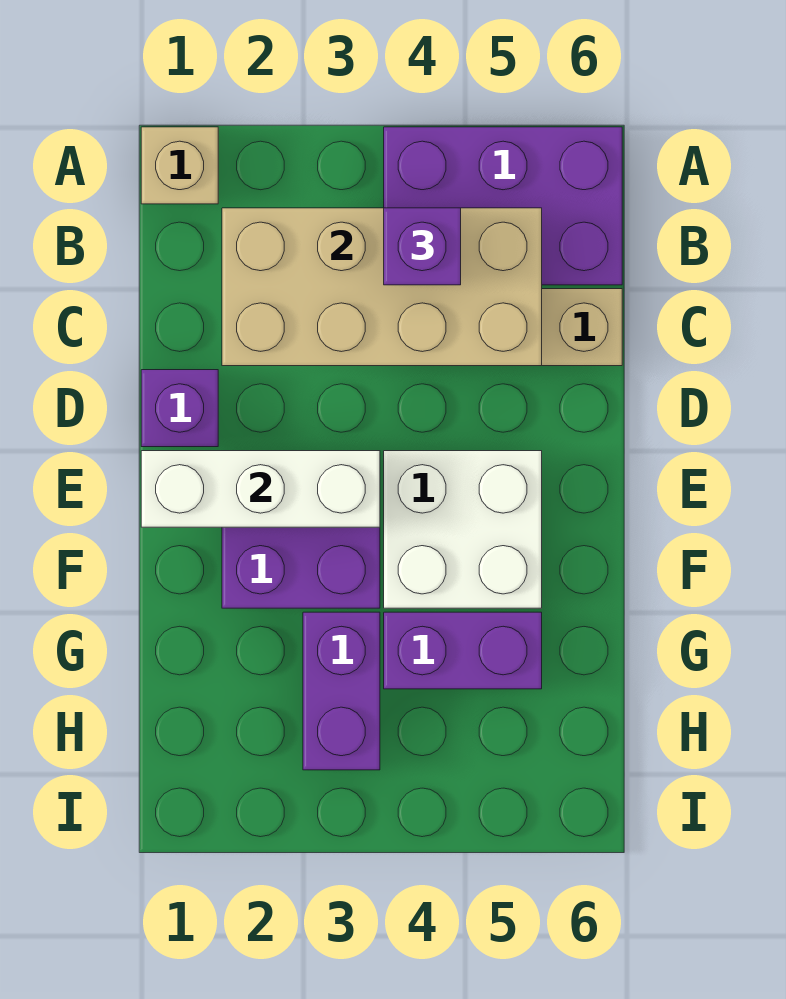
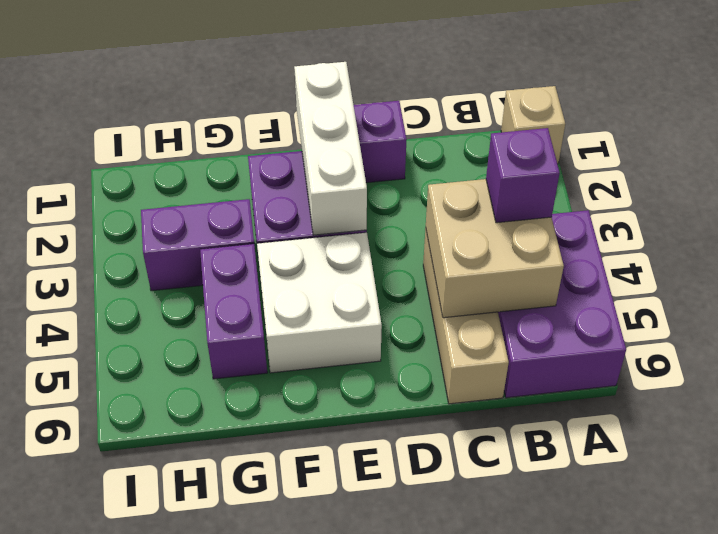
tan brick B2:C5 level 2 -> tan brick B4:C5 level 2

